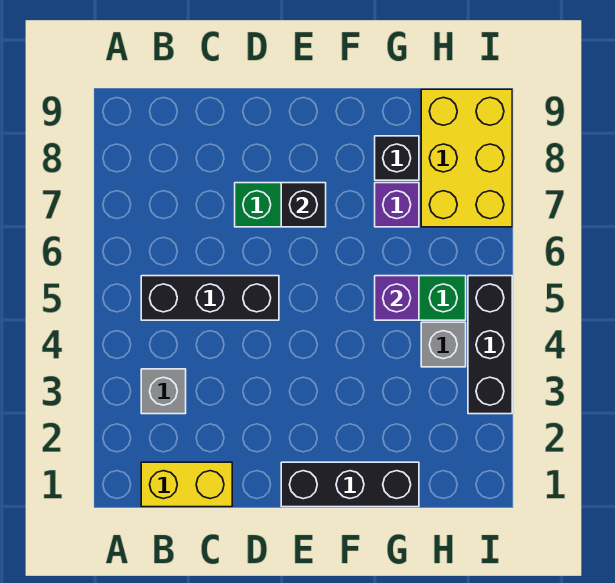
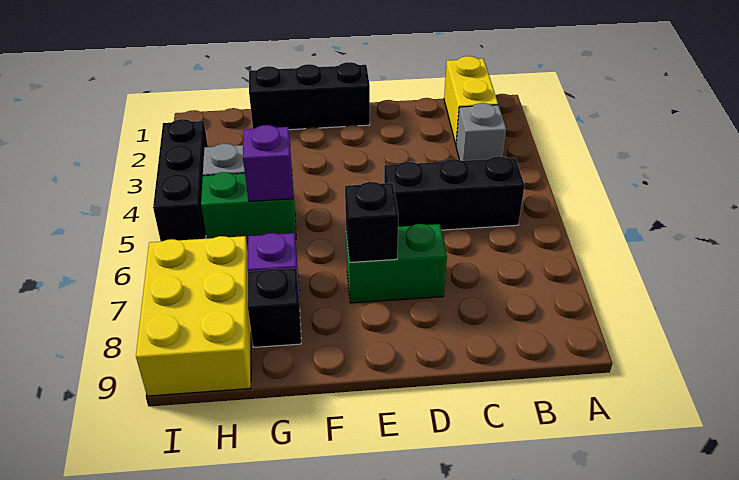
yellow brick B1:C1 level 1 -> yellow brick B1:B2 level 1

